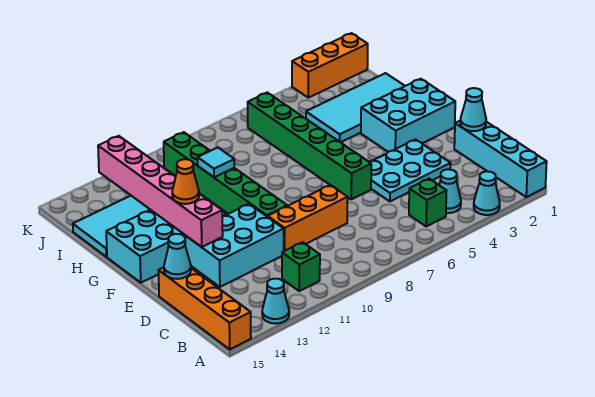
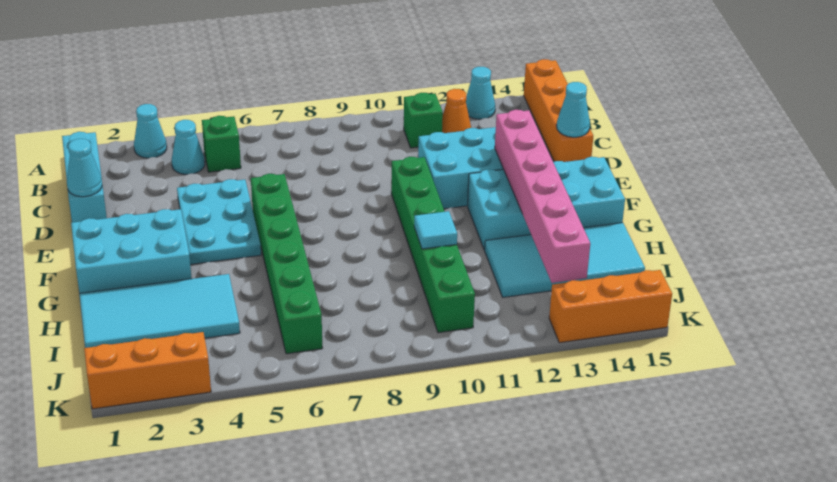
cyan brick A1:D1 level 1 -> cyan brick B1:D1 level 1
cyan plate D3:E5 level 1 -> cyan plate D4:F5 level 1
orange brick D8:D10 level 1 -> orange brick K13:K15 level 1
orange cone F13 level 3 -> orange cone B12 level 1

